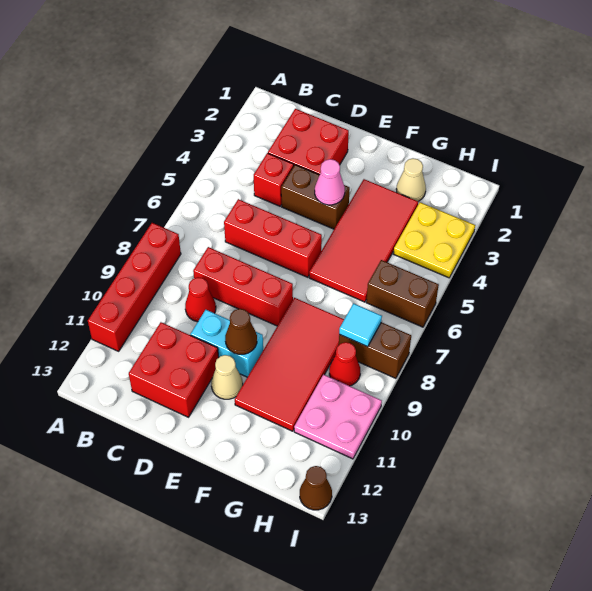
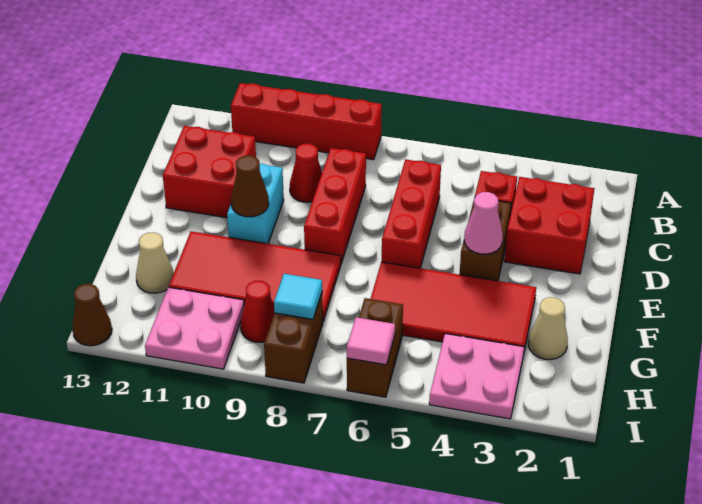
tan cone E11 level 1 -> tan cone G12 level 1
yellow plate H3:I4 level 1 -> pink plate H3:I4 level 1
none -> pink tile I6 level 2

